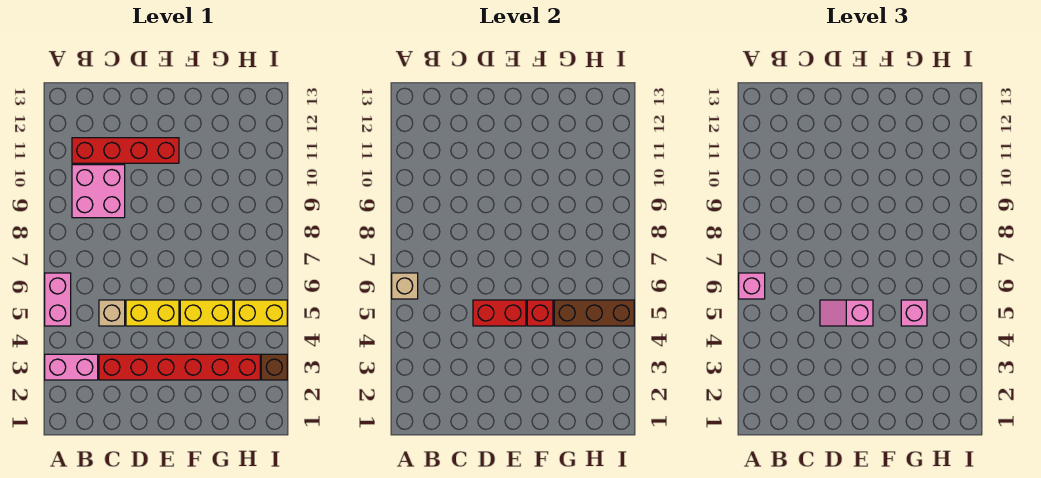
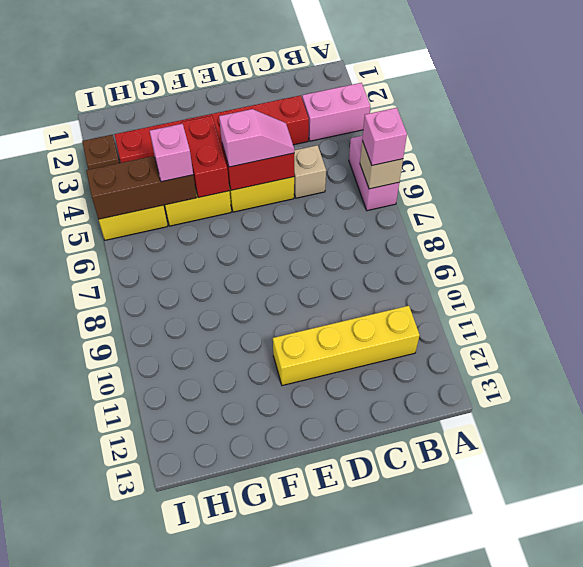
pink brick B9:C10 level 1 -> none
red brick B11:E11 level 1 -> yellow brick B11:E11 level 1
red brick F5 level 2 -> red brick F4:F5 level 2

